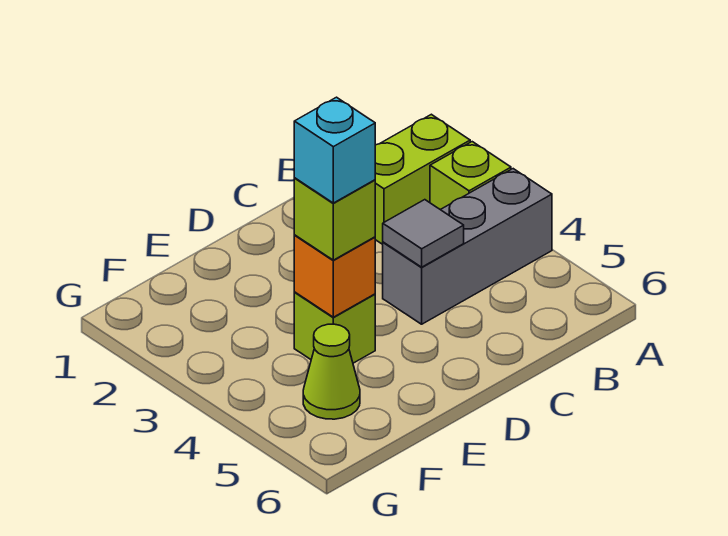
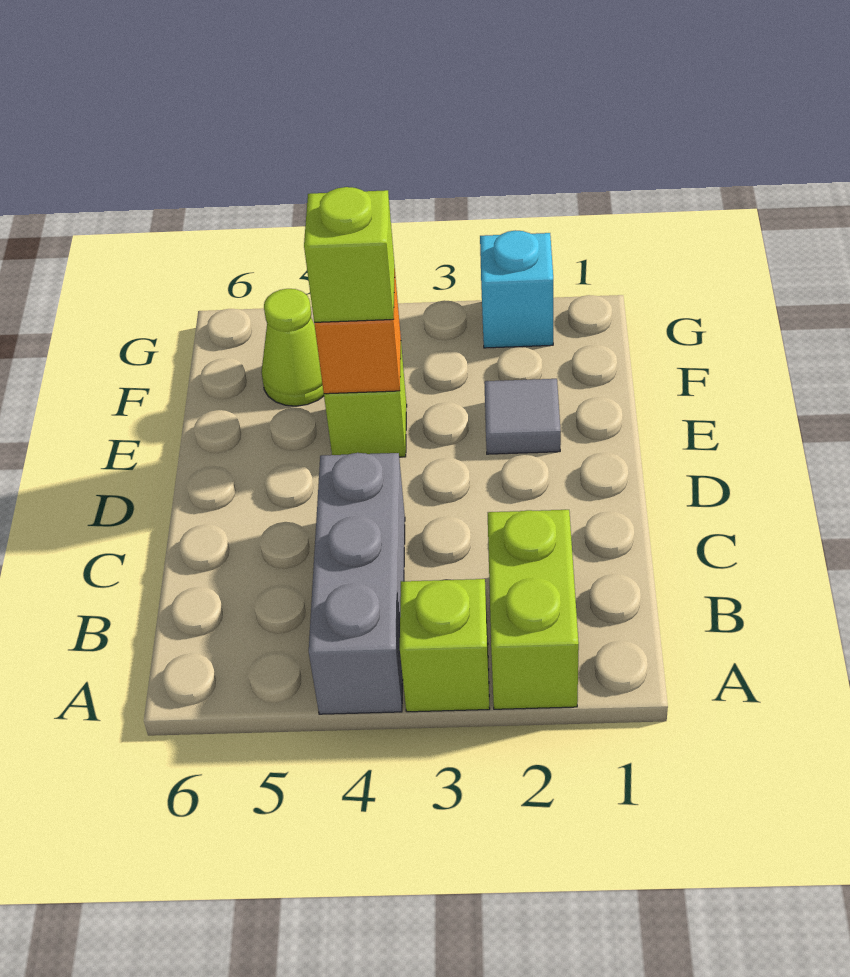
grey tile C4 level 2 -> grey tile E2 level 1
cyan brick E4 level 4 -> cyan brick G2 level 1

